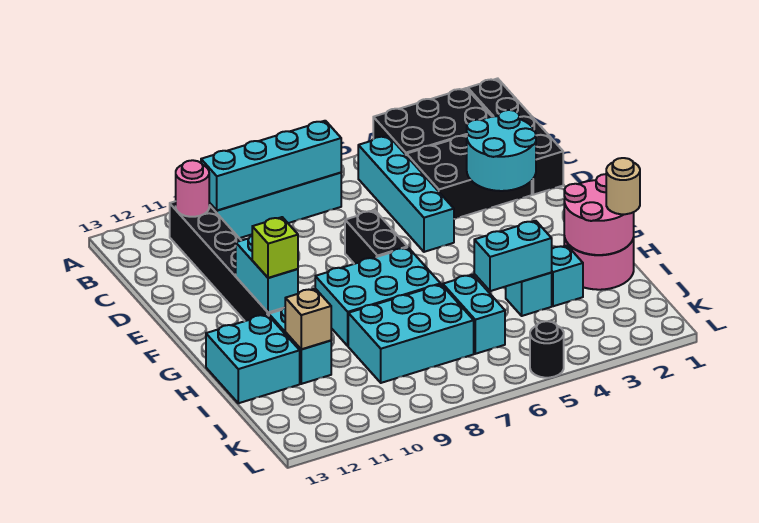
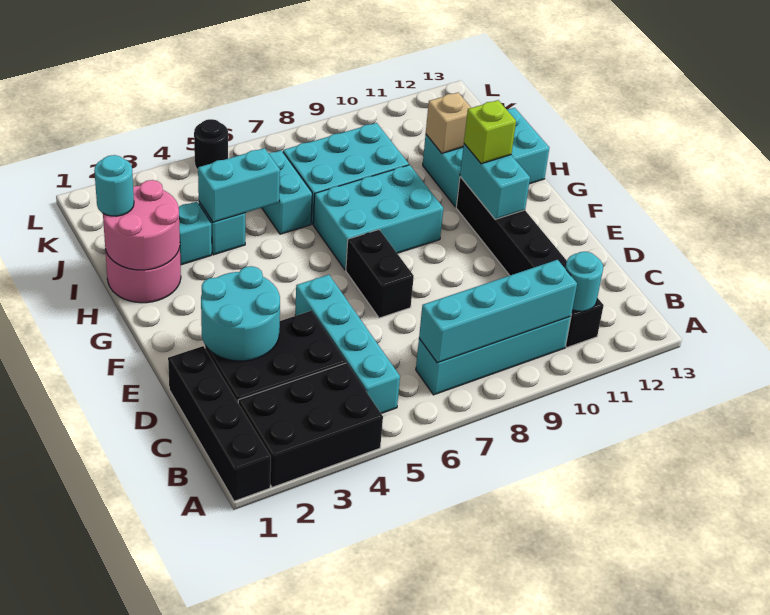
pink round brick B11 level 2 -> cyan round brick B11 level 2
tan round brick I1 level 3 -> cyan round brick I1 level 3

